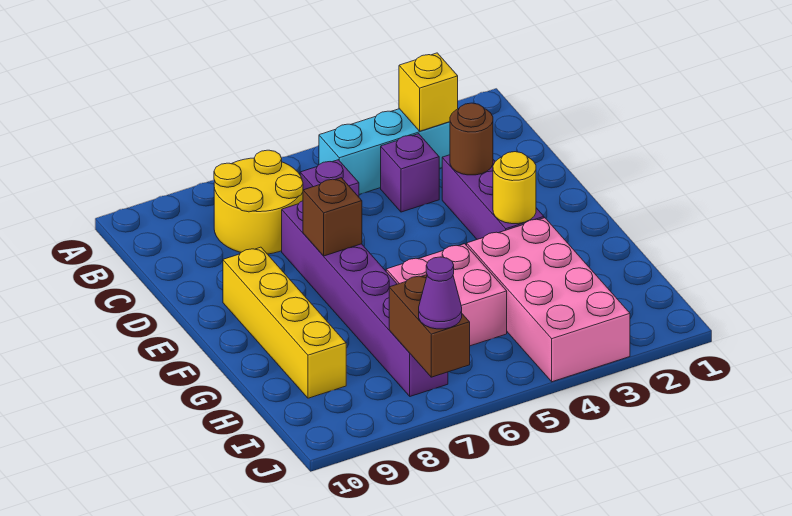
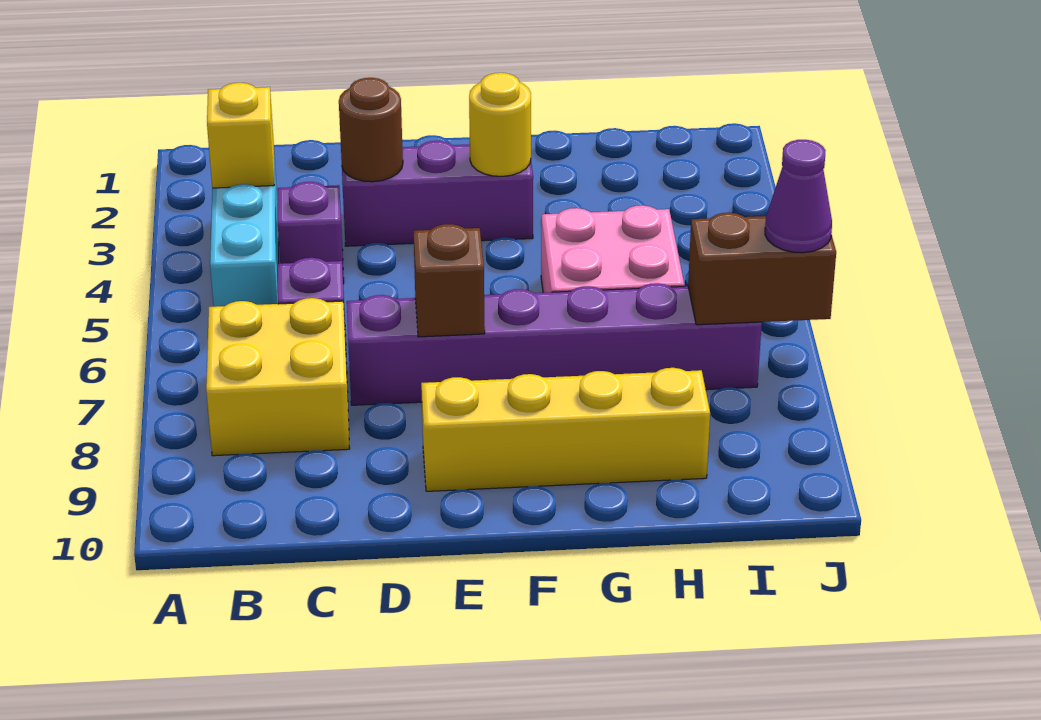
yellow round brick B7:C8 level 1 -> yellow brick B7:C8 level 1
pink brick G3:J4 level 1 -> none

